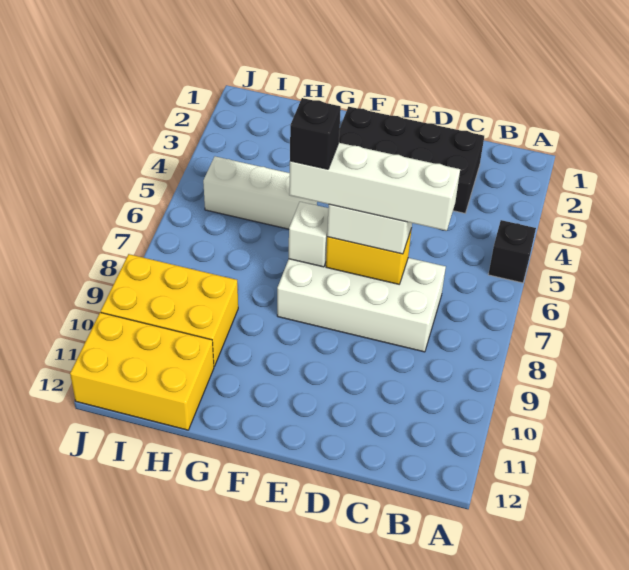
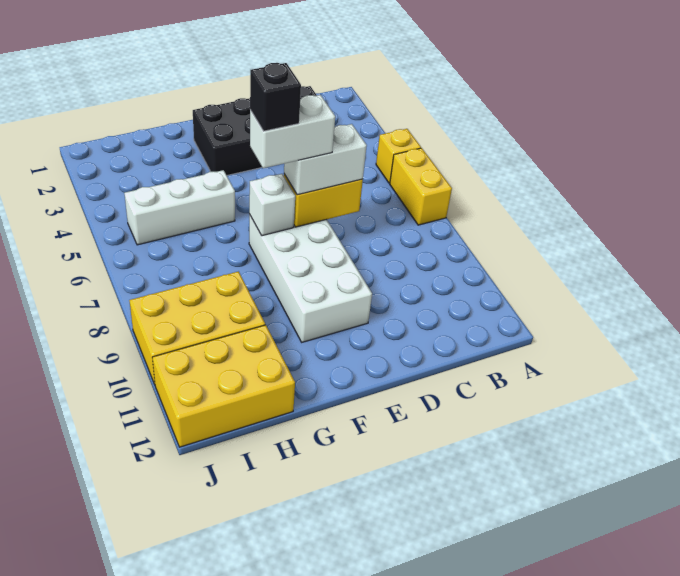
black brick A5 level 1 -> yellow brick A5 level 1
none -> yellow brick A6:A7 level 1
white brick C7:F8 level 1 -> white brick E7:F10 level 1
white brick C7:F7 level 4 -> white brick E7:F7 level 4

